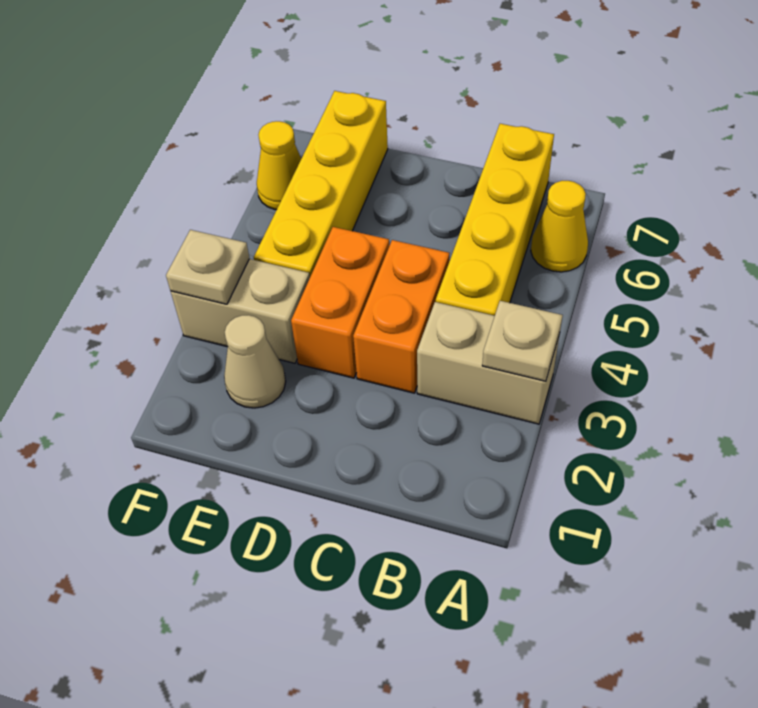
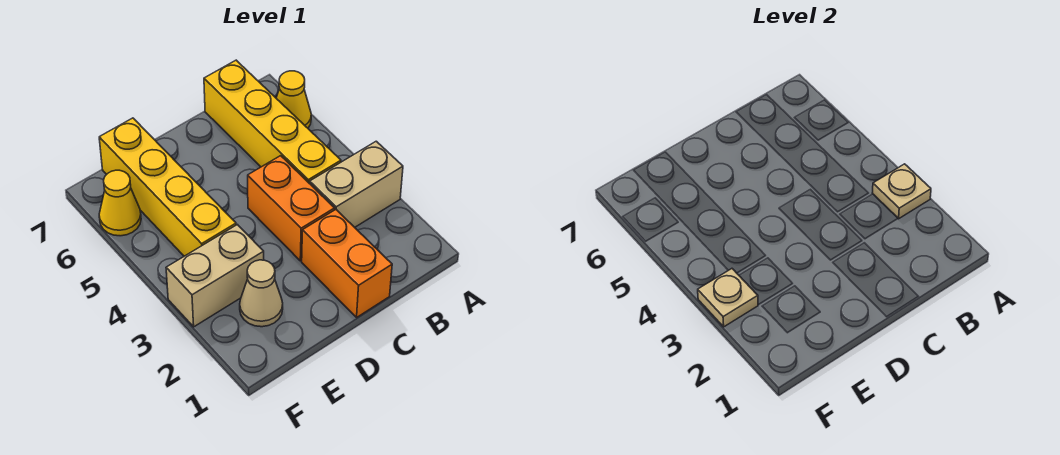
orange brick D3:D4 level 1 -> orange brick C1:C2 level 1

